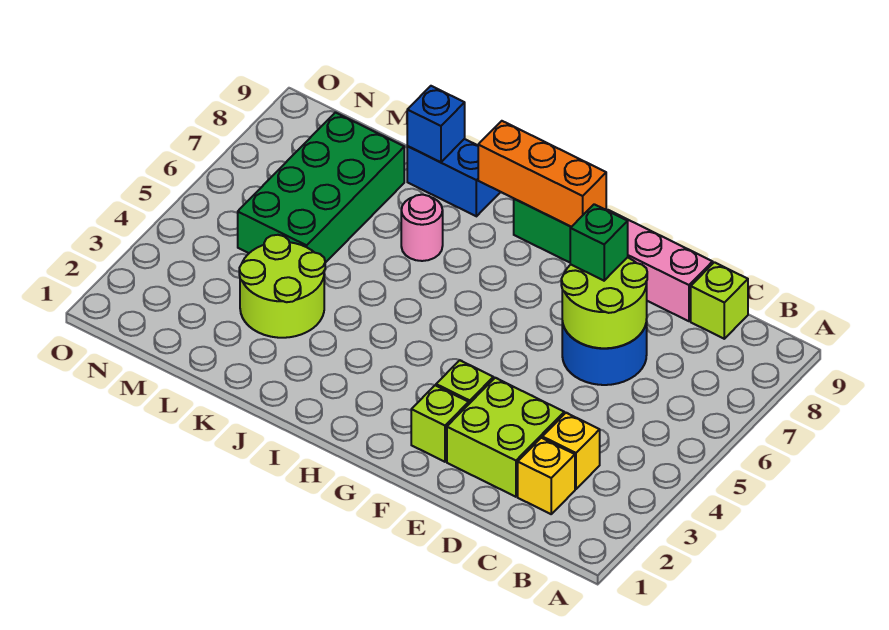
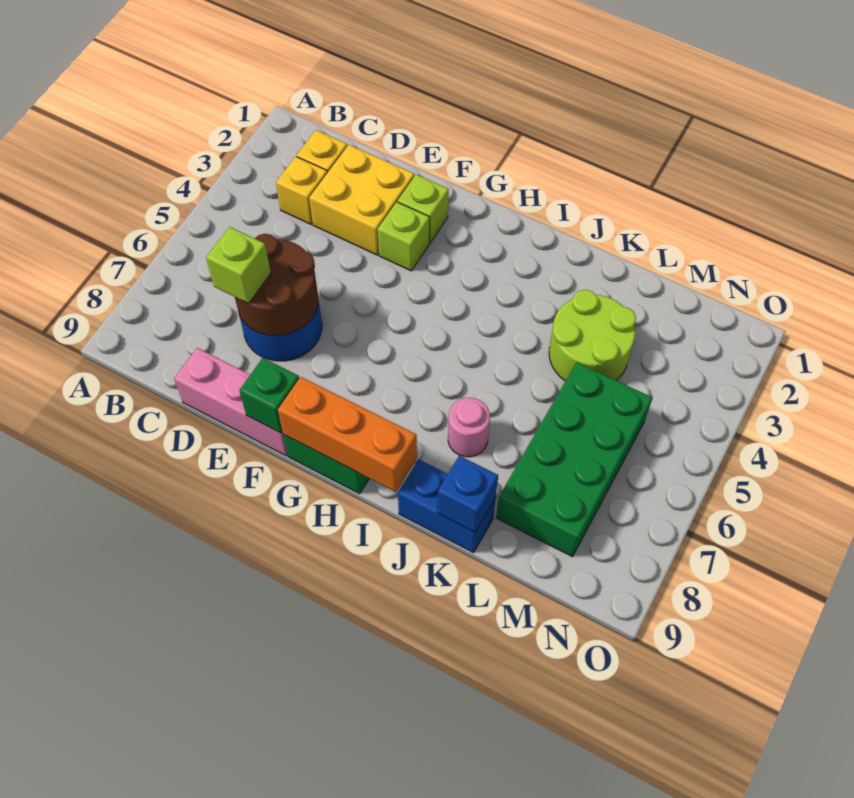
lime brick C9 level 1 -> lime brick D7 level 3
lime brick D2:E3 level 1 -> yellow brick D2:E3 level 1
lime round brick D6:E7 level 2 -> brown round brick D6:E7 level 2
green brick E7 level 3 -> green brick F9 level 2

